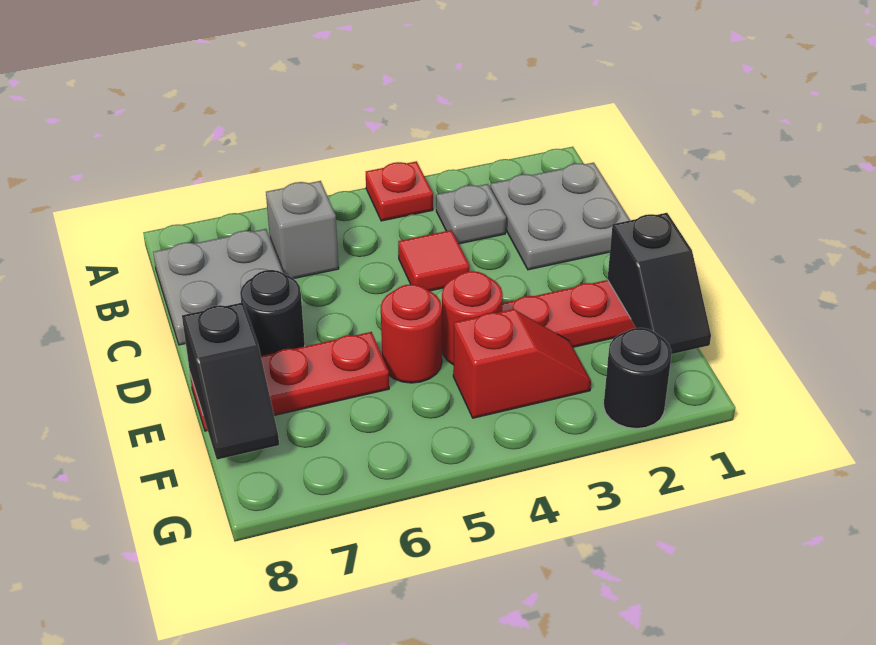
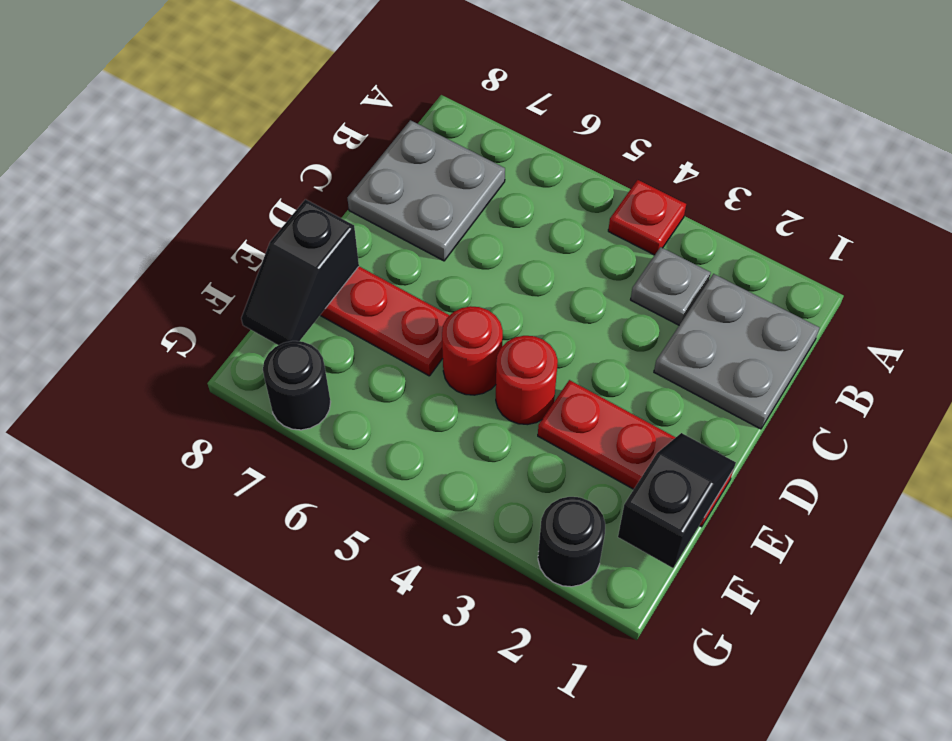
grey brick B6 level 1 -> none
red tile C4 level 1 -> none
black round brick D7 level 1 -> black round brick G7 level 1
black slope E1:F1 level 2 top E -> black slope E1:F1 level 2 top F
red slope F3:F4 level 1 top 4 -> none

